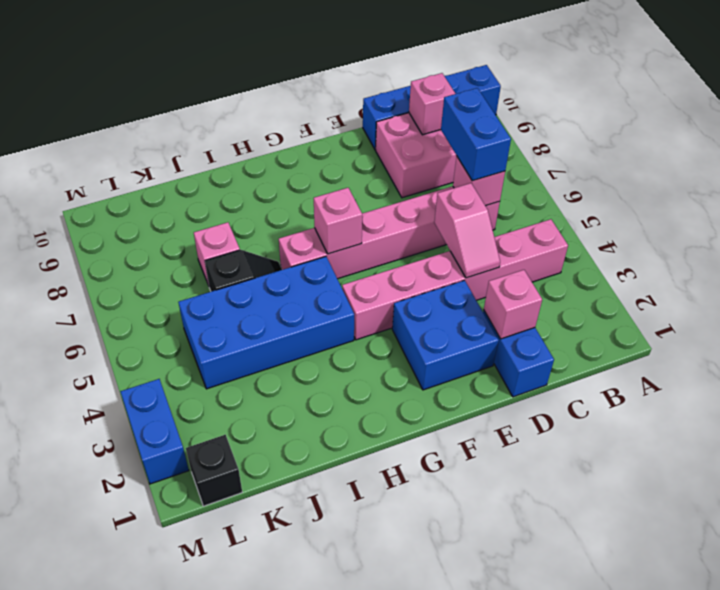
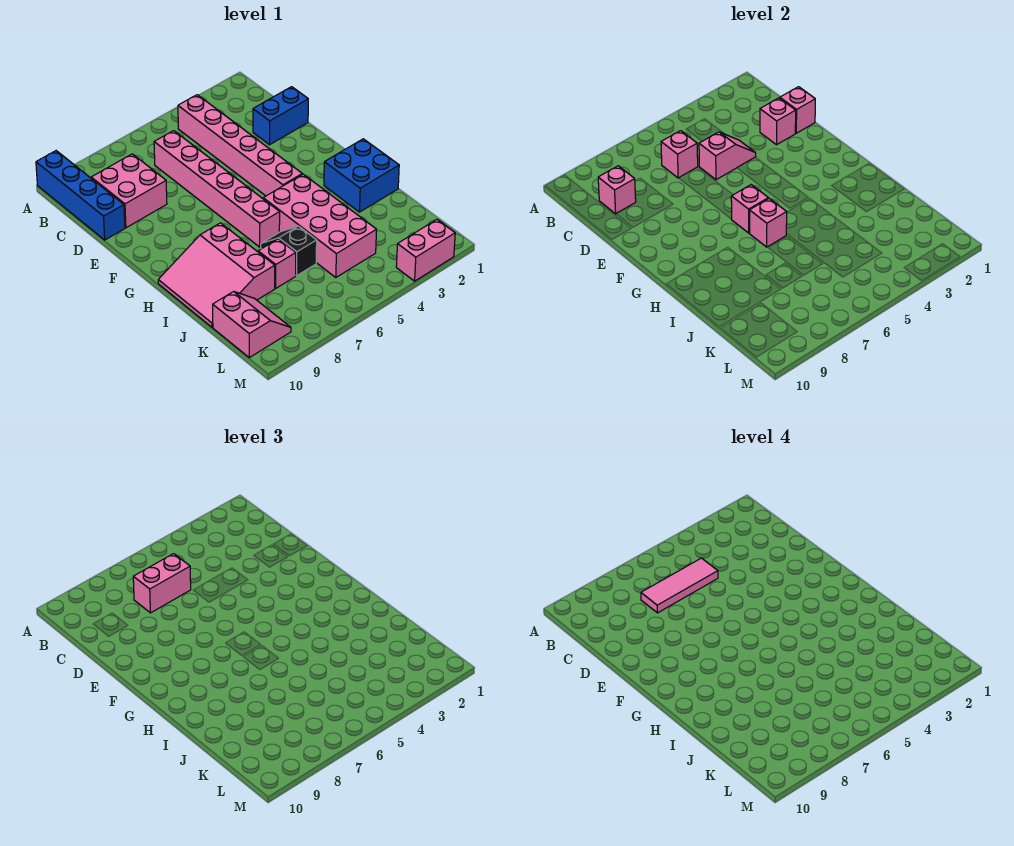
none -> pink tile C5:C7 level 4
blue brick C6:C7 level 3 -> pink brick C6:C7 level 3
none -> pink brick D1 level 2
blue brick E2:F3 level 1 -> blue brick H1:I2 level 1
blue brick H4:K5 level 1 -> pink brick H4:K5 level 1
none -> pink brick H6 level 2
none -> pink slope H8:J10 level 1 top 8
none -> pink slope K9:L10 level 1 top 10
black brick L1 level 1 -> none
blue brick M2:M3 level 1 -> pink brick M2:M3 level 1

